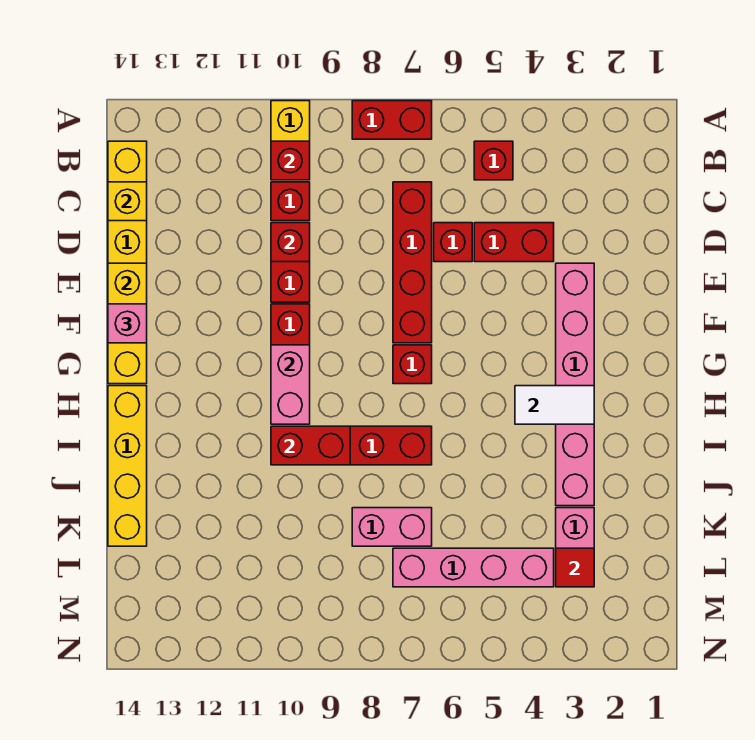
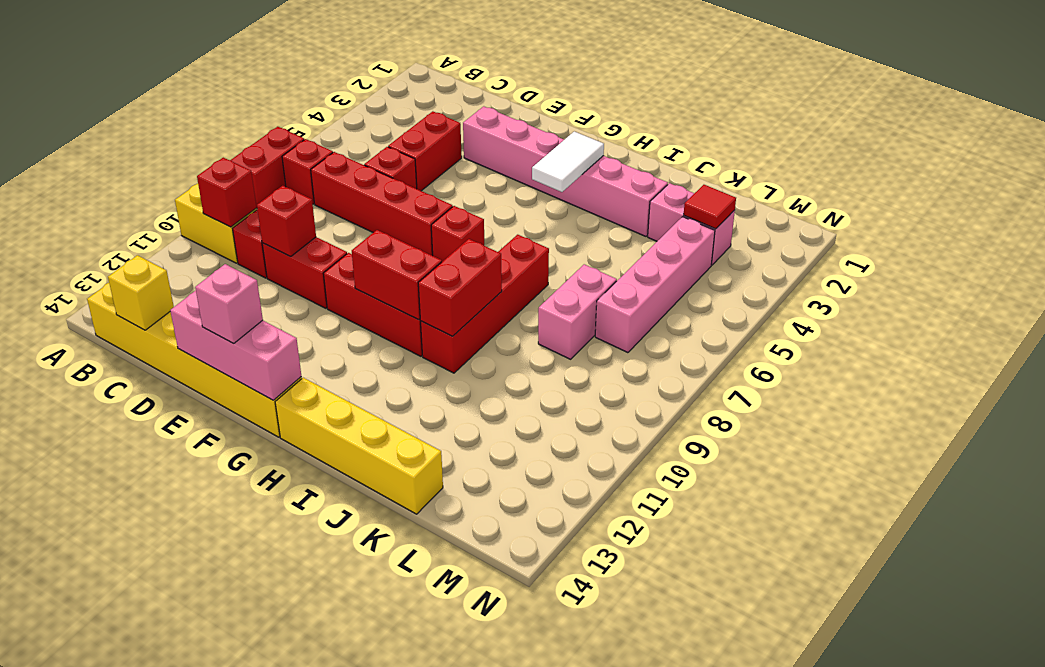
red brick B5 level 1 -> red brick B7 level 1
yellow brick E14:G14 level 2 -> pink brick E14:G14 level 2
pink brick G10:H10 level 2 -> red brick G10:H10 level 2

